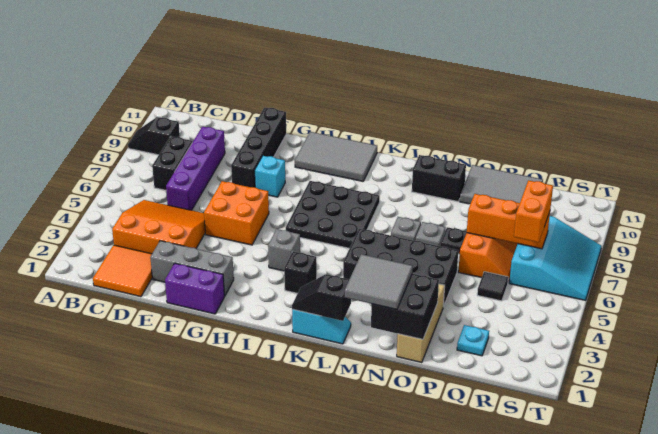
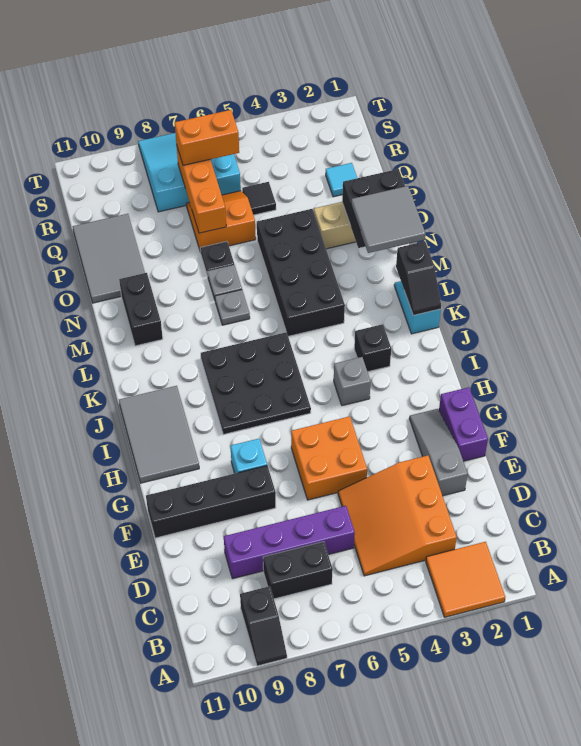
orange tile C1:D2 level 1 -> orange tile A2:B3 level 1
grey brick E2:G2 level 1 -> grey slope E2:G2 level 1 top E
cyan plate Q2 level 1 -> cyan tile Q2 level 1

